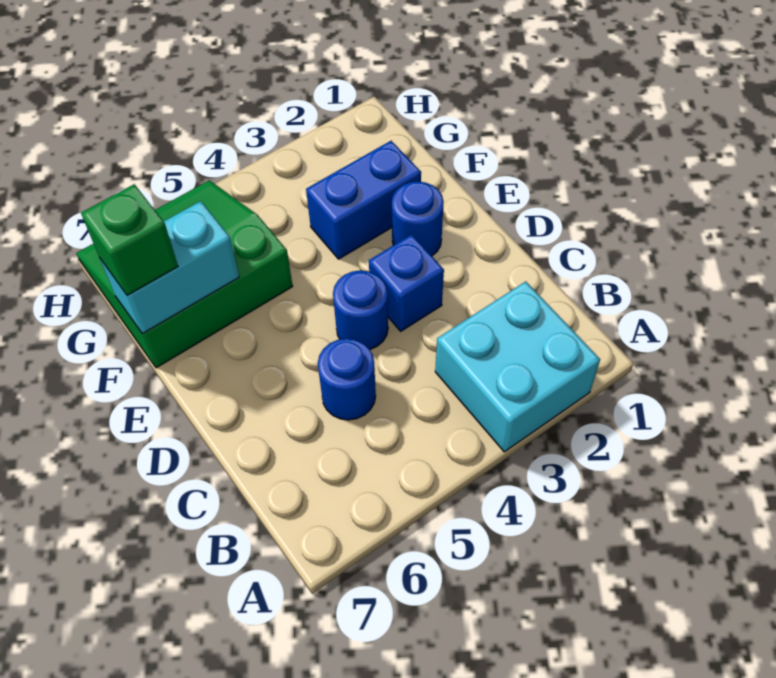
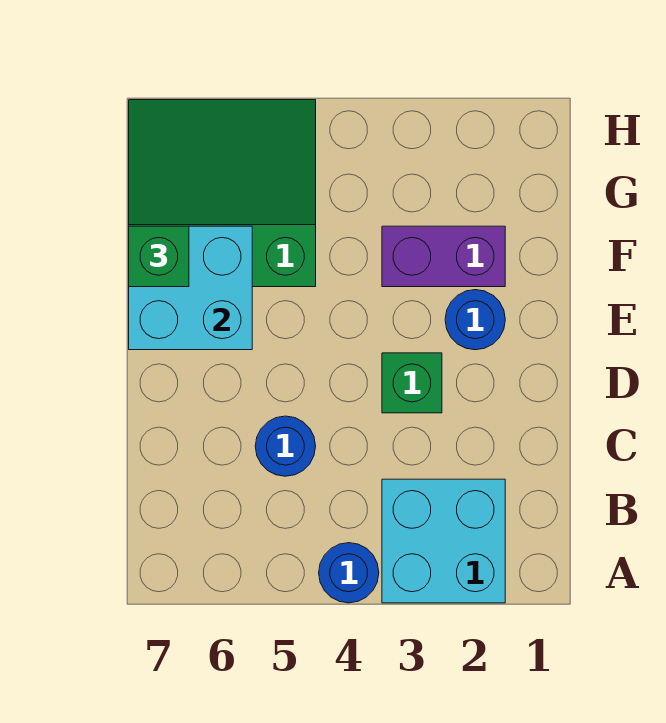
blue brick D3 level 1 -> green brick D3 level 1
blue round brick D4 level 1 -> blue round brick A4 level 1
blue brick F2:F3 level 1 -> purple brick F2:F3 level 1
cyan brick F6:F7 level 2 -> cyan brick E6:F7 level 2

